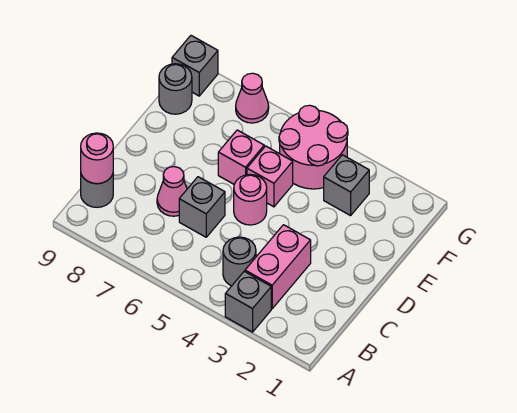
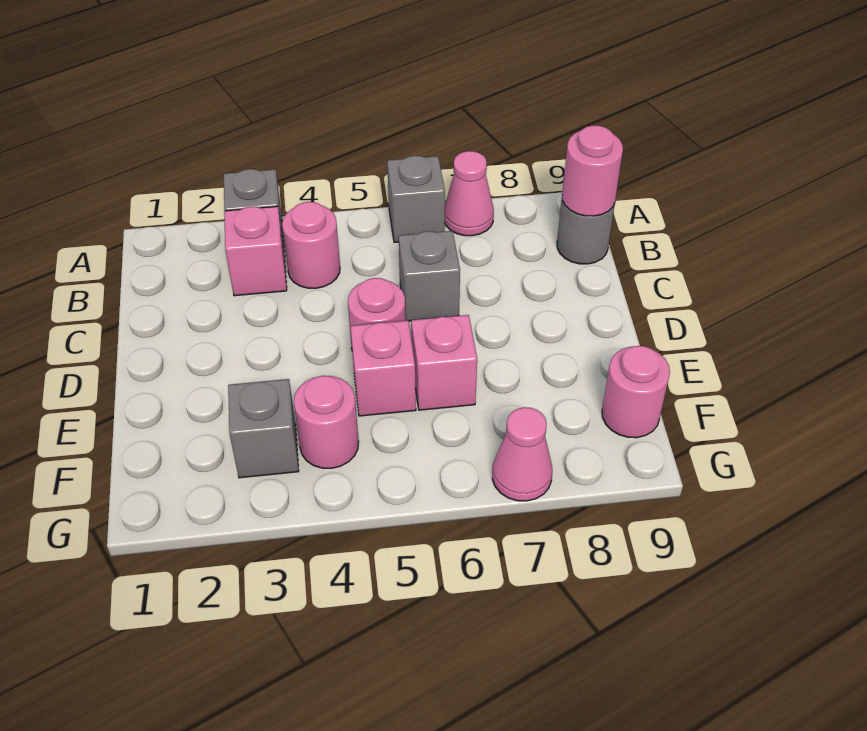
pink brick B3:C3 level 1 -> pink brick B3 level 1
grey round brick B4 level 1 -> pink round brick B4 level 1
pink cone C7 level 1 -> pink cone A7 level 1
pink round brick F4:G5 level 1 -> pink round brick F4 level 1
grey round brick F9 level 1 -> pink round brick F9 level 1
grey brick G9 level 1 -> grey brick A6 level 1

